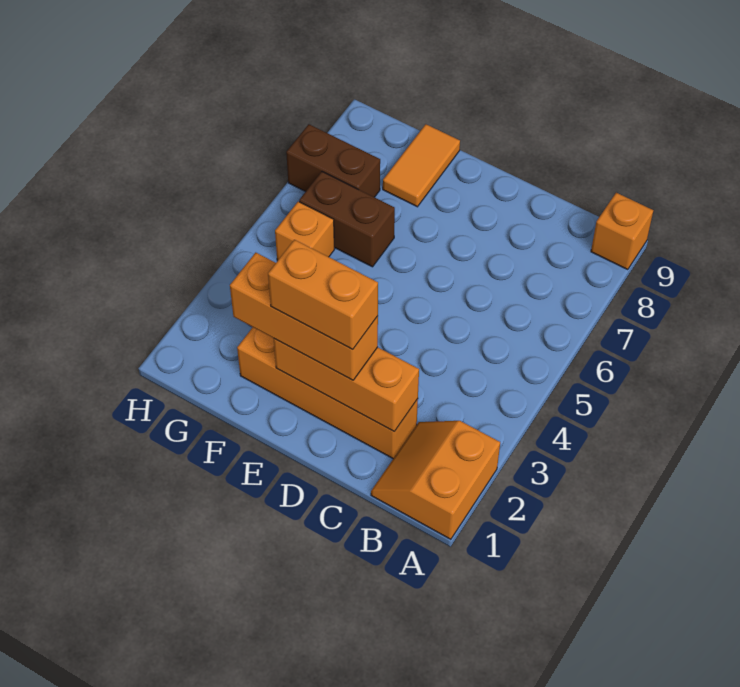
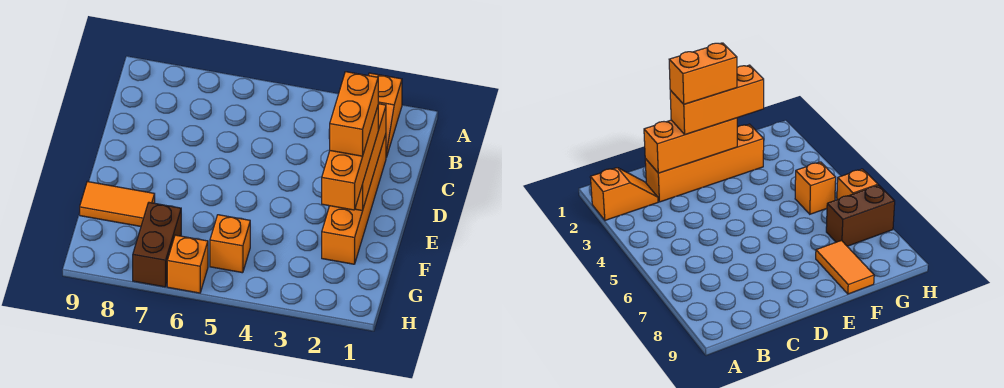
orange slope A1:B2 level 1 top A -> orange slope A2:B2 level 1 top A
orange brick A9 level 1 -> orange brick H6 level 1
brown brick F6:G6 level 1 -> none

